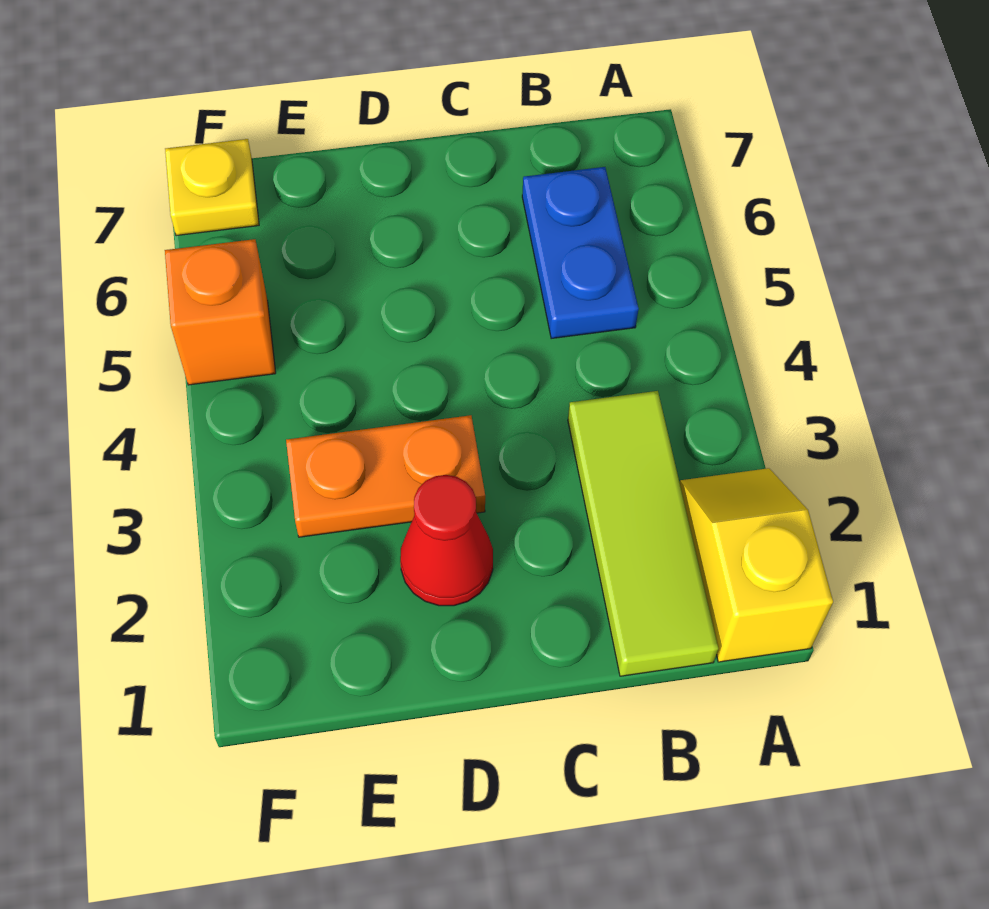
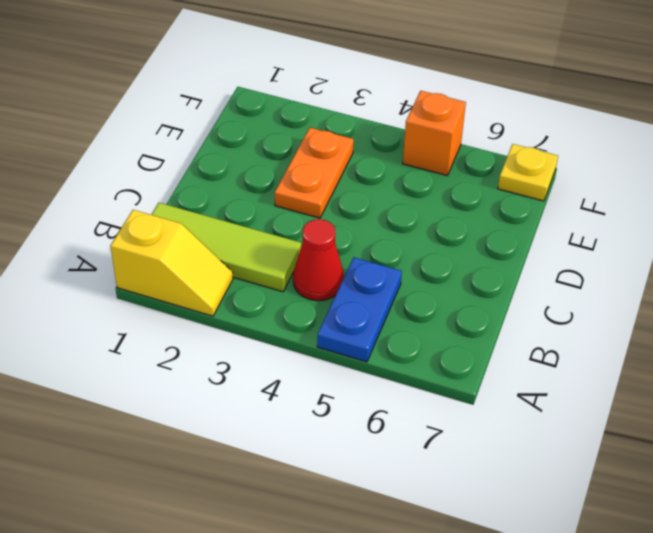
blue plate B5:B6 level 1 -> blue plate A5:B5 level 1
red cone D2 level 1 -> red cone B4 level 1

